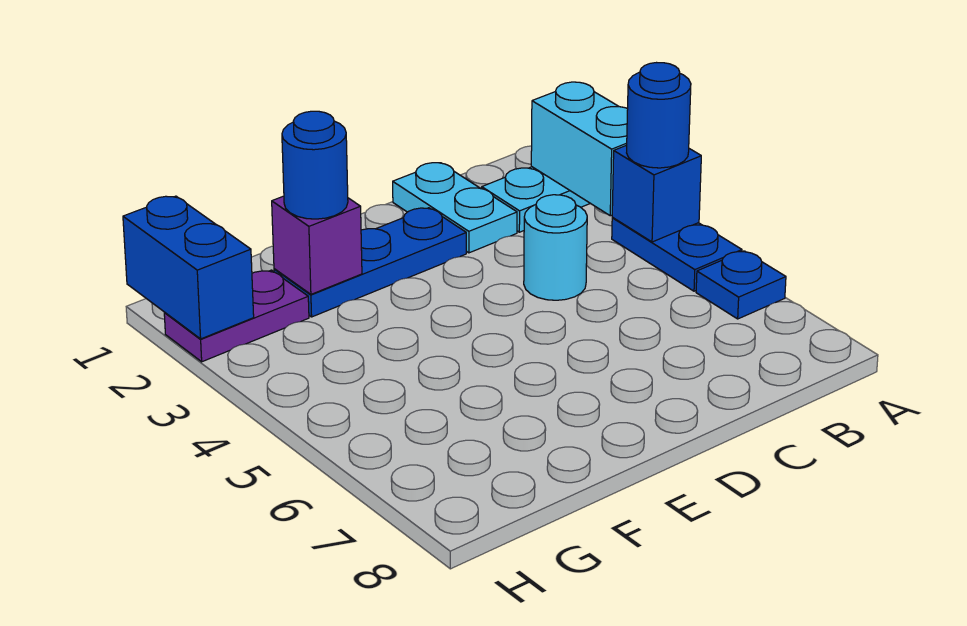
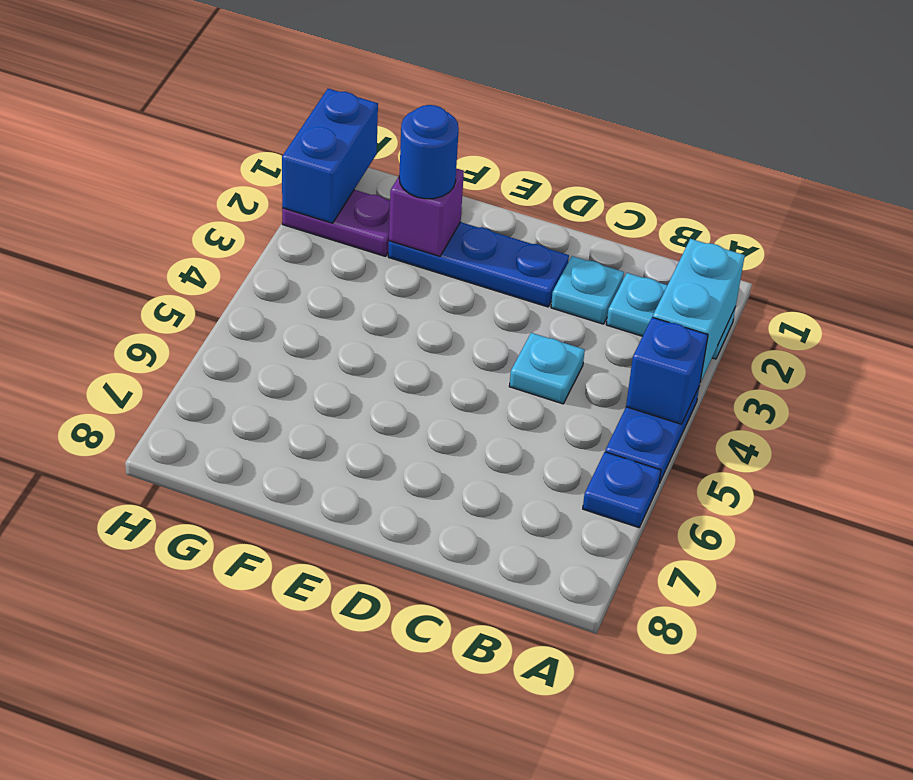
blue round brick A4 level 3 -> none
cyan plate C1:C2 level 1 -> cyan plate C2 level 1
cyan round brick C4 level 1 -> cyan plate C4 level 1

